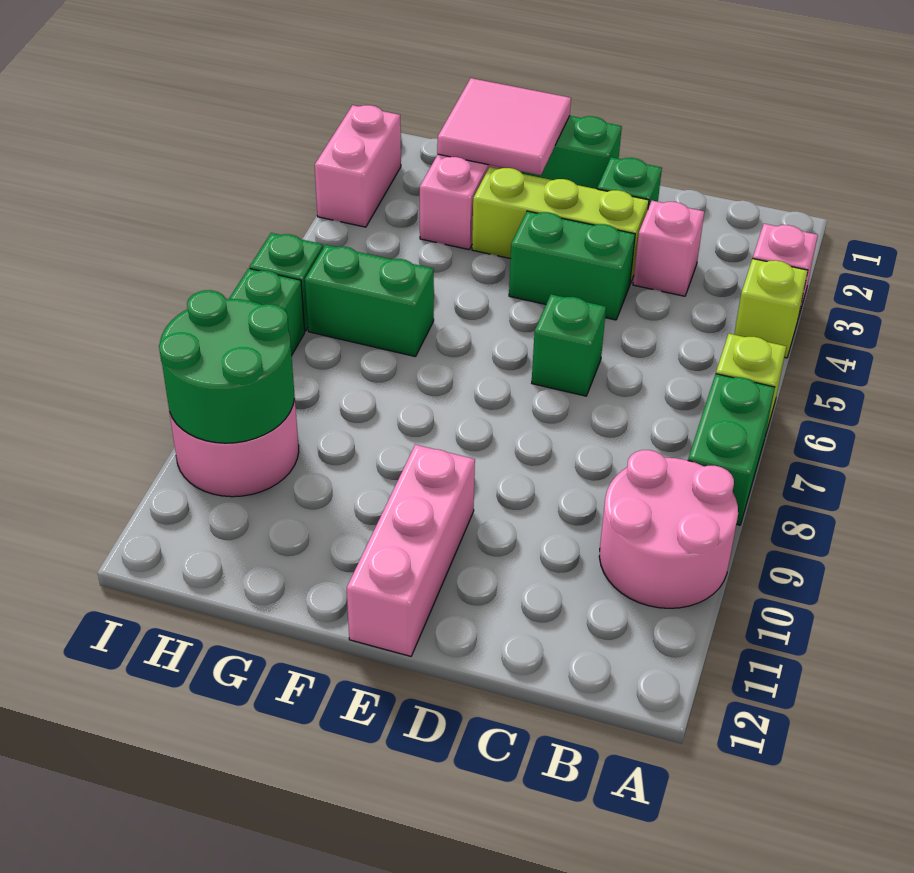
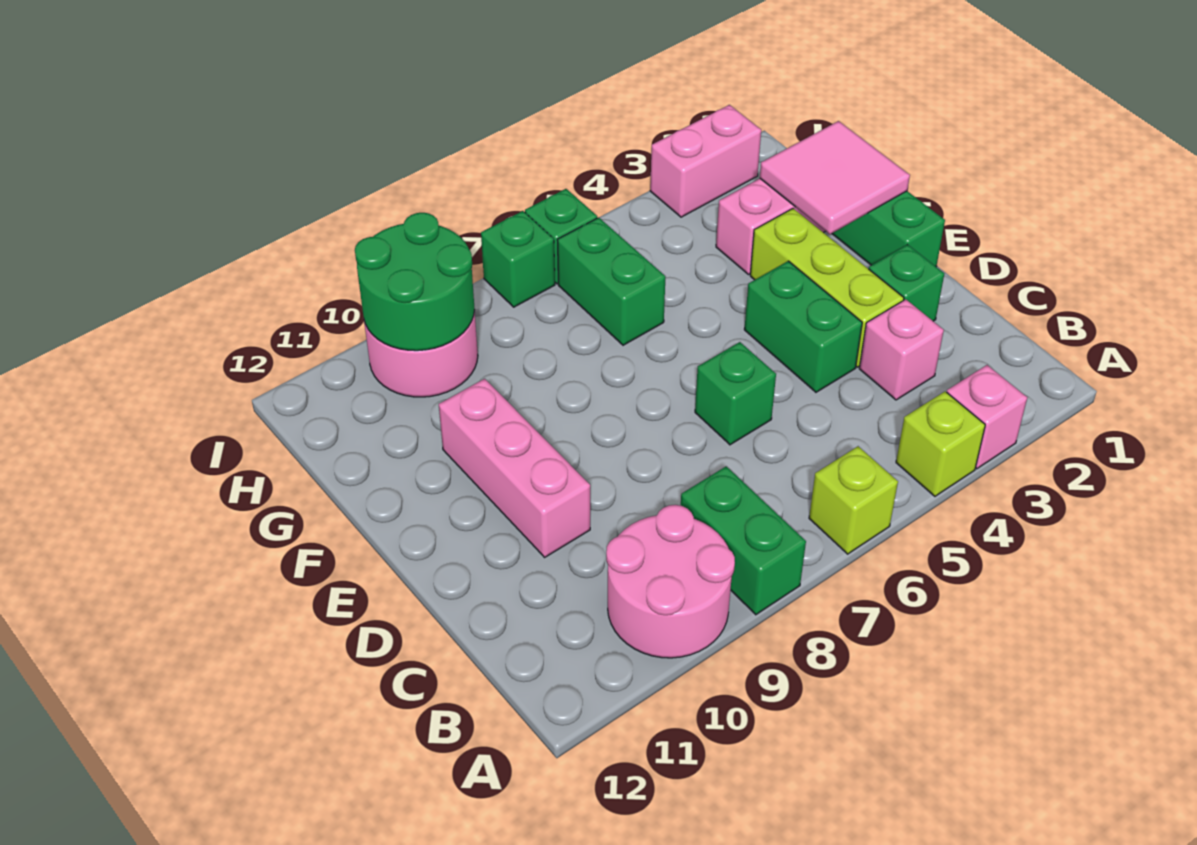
green brick A7:A8 level 1 -> green brick A8:B8 level 1
pink brick E10:E12 level 1 -> pink brick D10:F10 level 1

